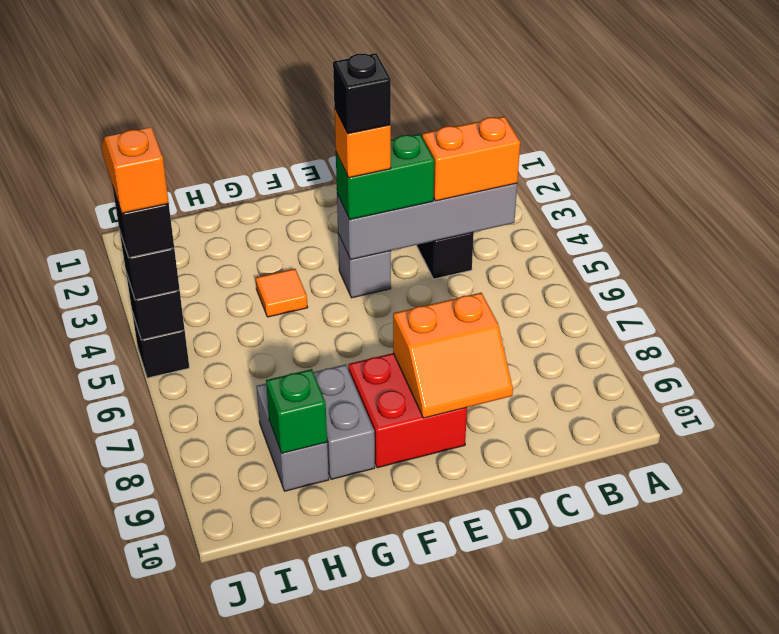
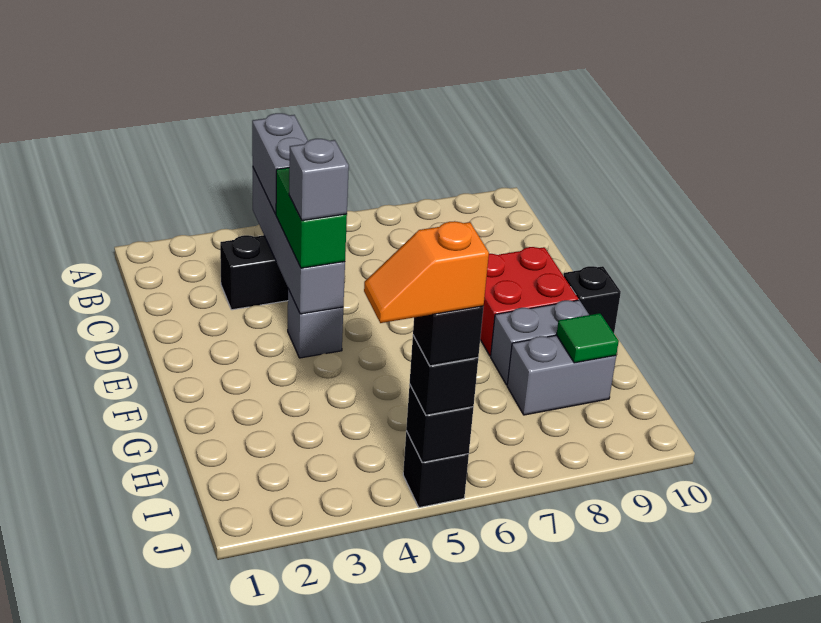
orange brick B4:C4 level 3 -> grey brick B4:C4 level 3
orange slope D8:E9 level 2 top 8 -> none
orange brick E4 level 4 -> grey brick E4 level 4
black brick E4 level 5 -> black brick F10 level 1
orange tile G4 level 1 -> none
green brick H9 level 2 -> green tile H9 level 2

